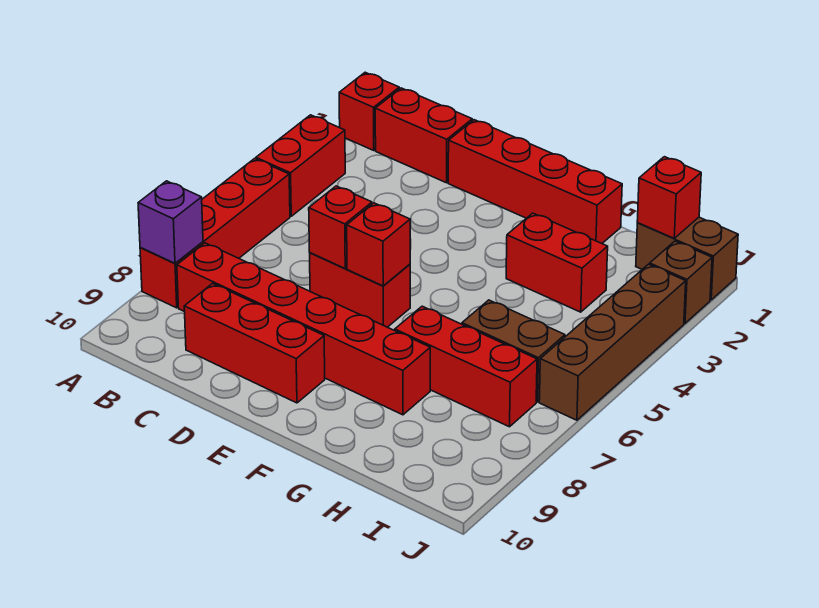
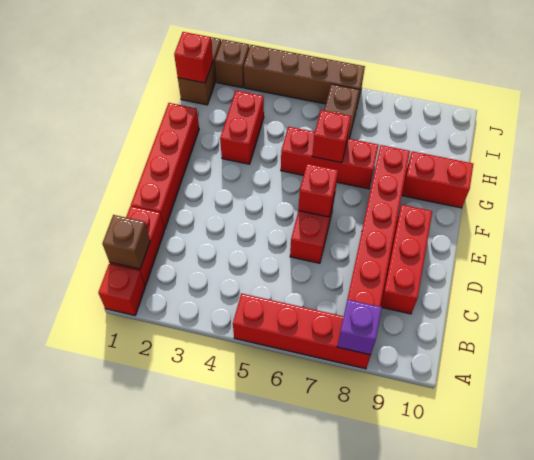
red brick A3:A4 level 1 -> red brick G9:G10 level 1
none -> brown brick B1 level 2
red brick D6 level 2 -> red brick G6 level 2
red brick G7:I7 level 1 -> red brick G5:G7 level 1

